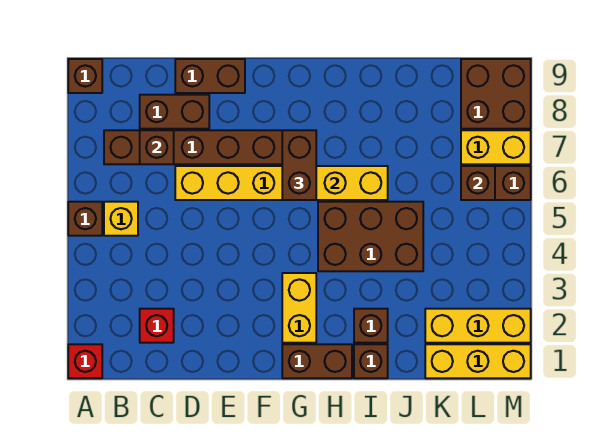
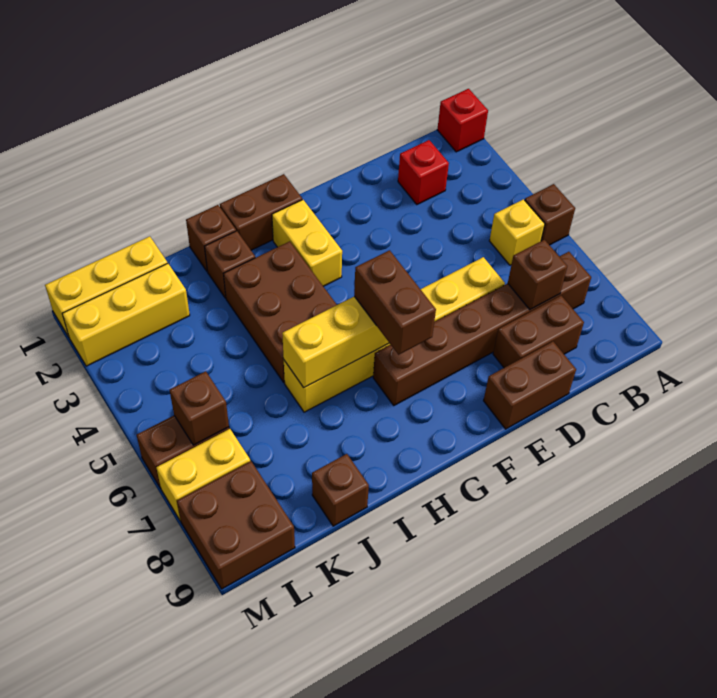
brown brick A9 level 1 -> brown brick J9 level 1
brown brick H4:J5 level 1 -> brown brick H3:I5 level 1

